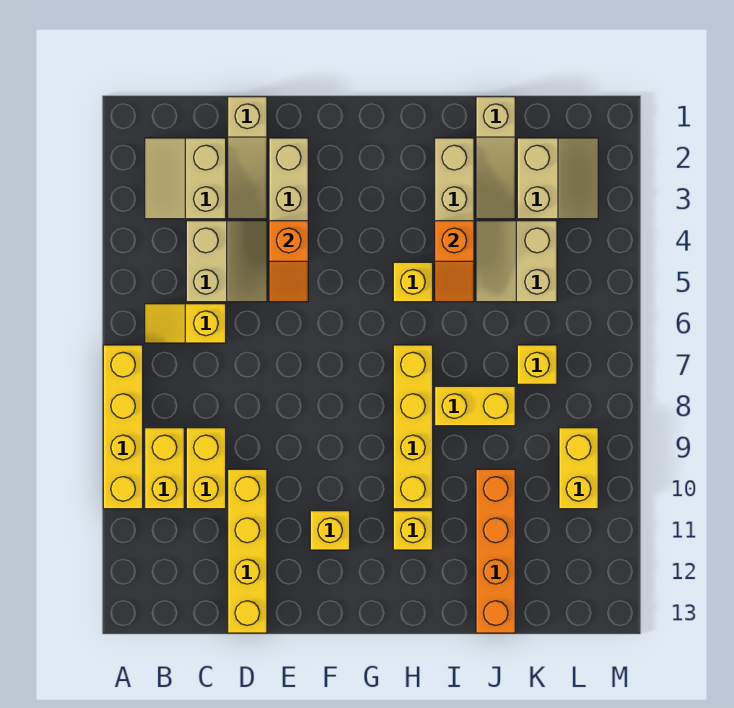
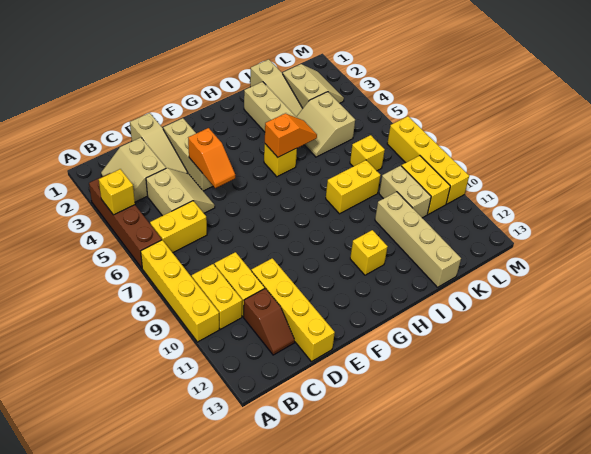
none -> brown brick A3:A6 level 1
yellow slope B6:C6 level 1 top C -> yellow brick B6:C6 level 1
none -> brown slope C11:C12 level 1 top 11
yellow brick F11 level 1 -> yellow brick A4 level 2
yellow brick H7:H10 level 1 -> yellow brick M7:M10 level 1
orange slope I4:I5 level 2 top 4 -> orange slope H5:I5 level 2 top H
orange brick J10:J13 level 1 -> tan brick J10:J13 level 1
none -> tan brick K9:K10 level 1

